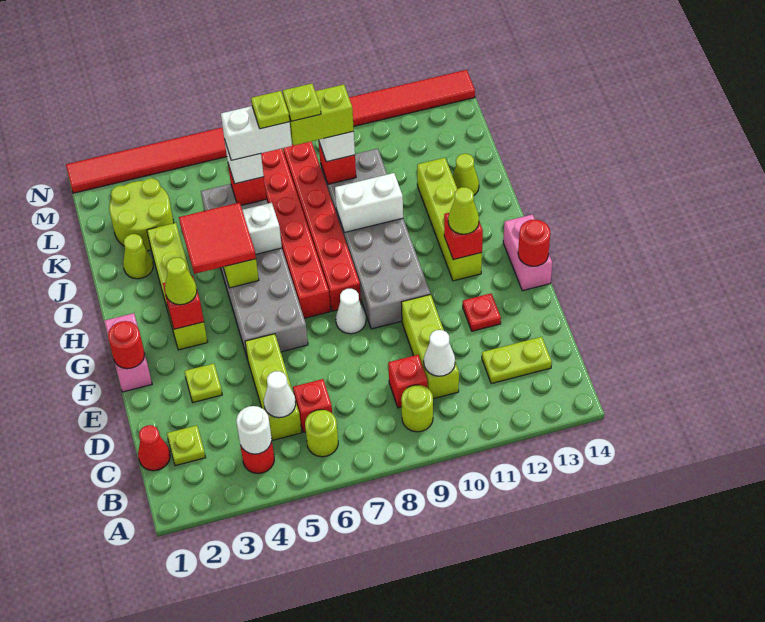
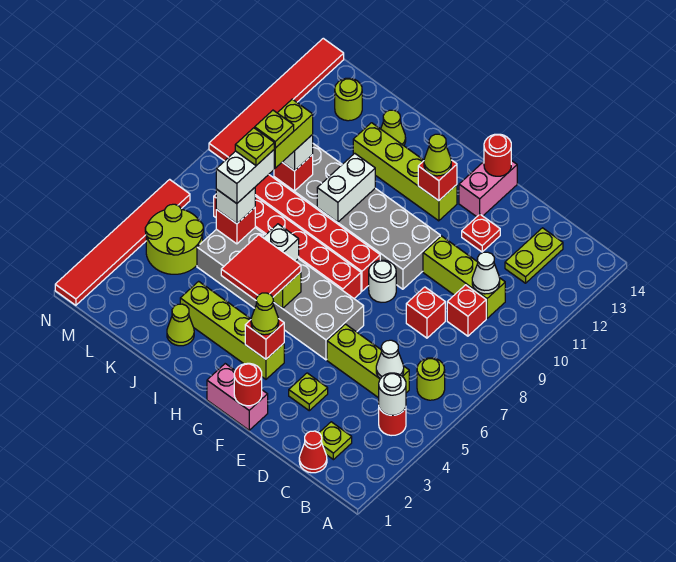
lime round brick B9 level 1 -> lime round brick L13 level 1
red brick C6 level 1 -> red brick D8 level 1
white cone F8 level 1 -> white round brick F8 level 1
pink brick F14:G14 level 1 -> pink brick F13:F14 level 1
lime round brick K2:L3 level 1 -> lime round brick L4:M5 level 1

